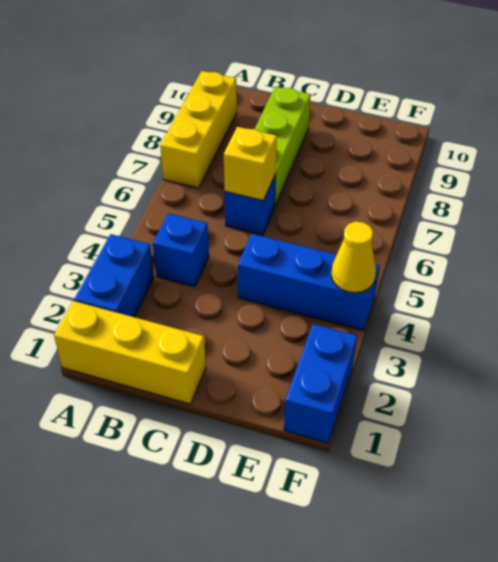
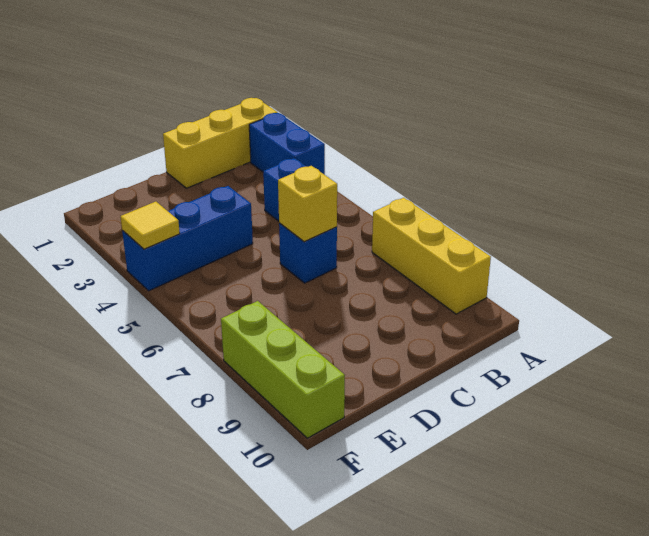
lime brick C7:C9 level 1 -> lime brick F8:F10 level 1
blue brick F1:F2 level 1 -> none
yellow cone F4 level 2 -> yellow tile F4 level 2

